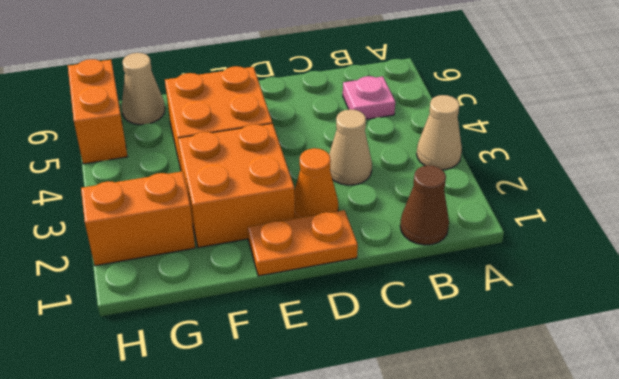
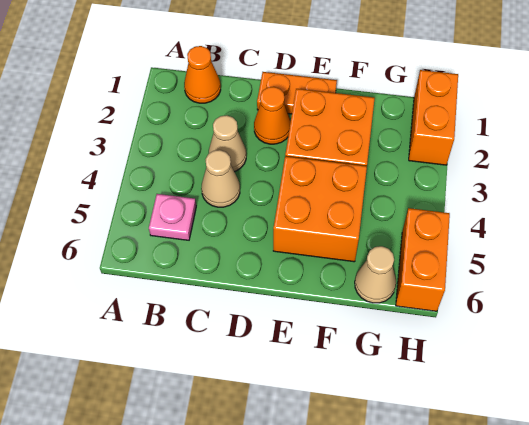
tan cone A3 level 1 -> tan cone C4 level 1
brown cone B1 level 1 -> orange cone B1 level 1
orange brick G2:H2 level 1 -> orange brick H1:H2 level 1

